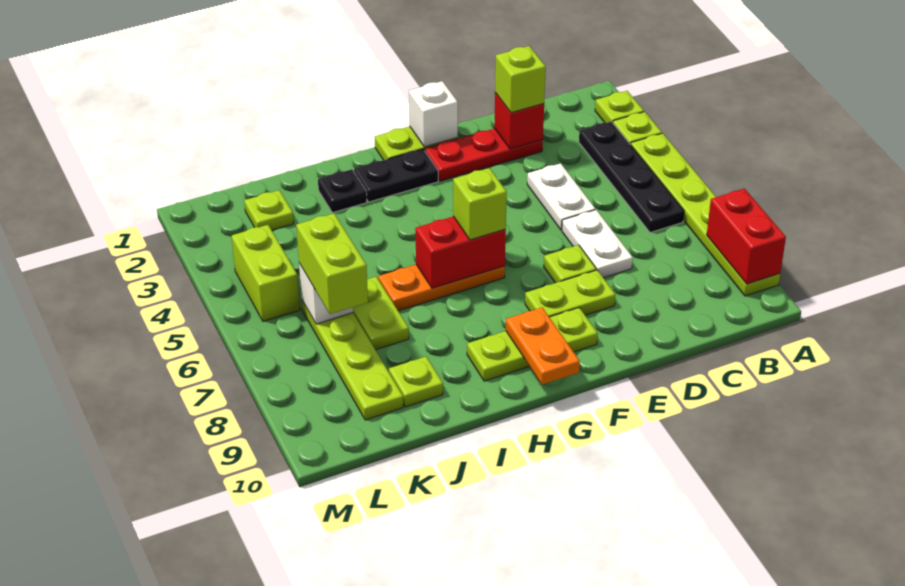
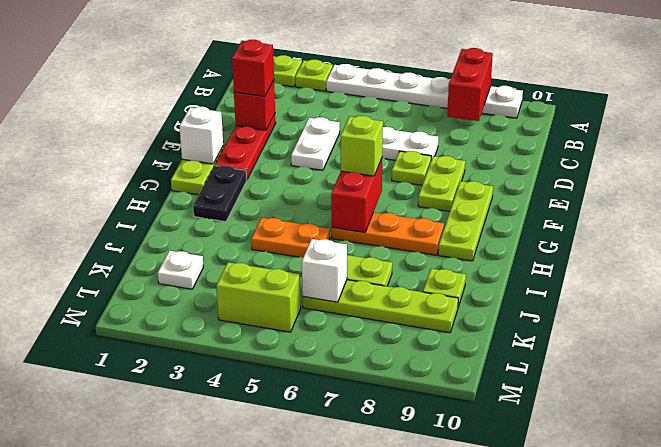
lime plate A4:A9 level 1 -> white plate A4:A9 level 1
red brick A8:A9 level 2 -> red brick A8:B8 level 2
black plate B3:B6 level 1 -> none
lime brick D2 level 3 -> red brick D2 level 3
white plate D4:D5 level 1 -> white plate D4:E4 level 1
orange plate G6:I6 level 1 -> orange plate H6:H8 level 1
orange plate G9:G10 level 2 -> orange plate I4:I5 level 1
black plate I2 level 1 -> none
lime plate K2 level 1 -> white plate K2 level 1
lime brick K6:K7 level 3 -> none

